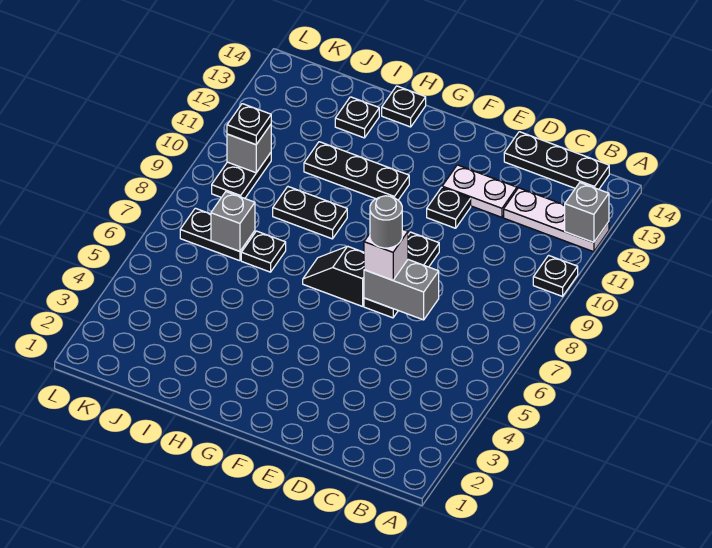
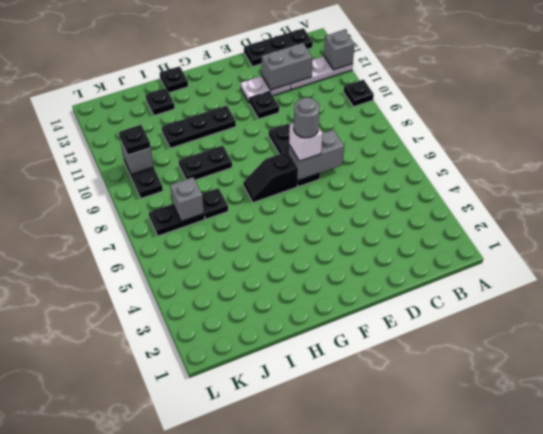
none -> grey brick C12:D12 level 2

